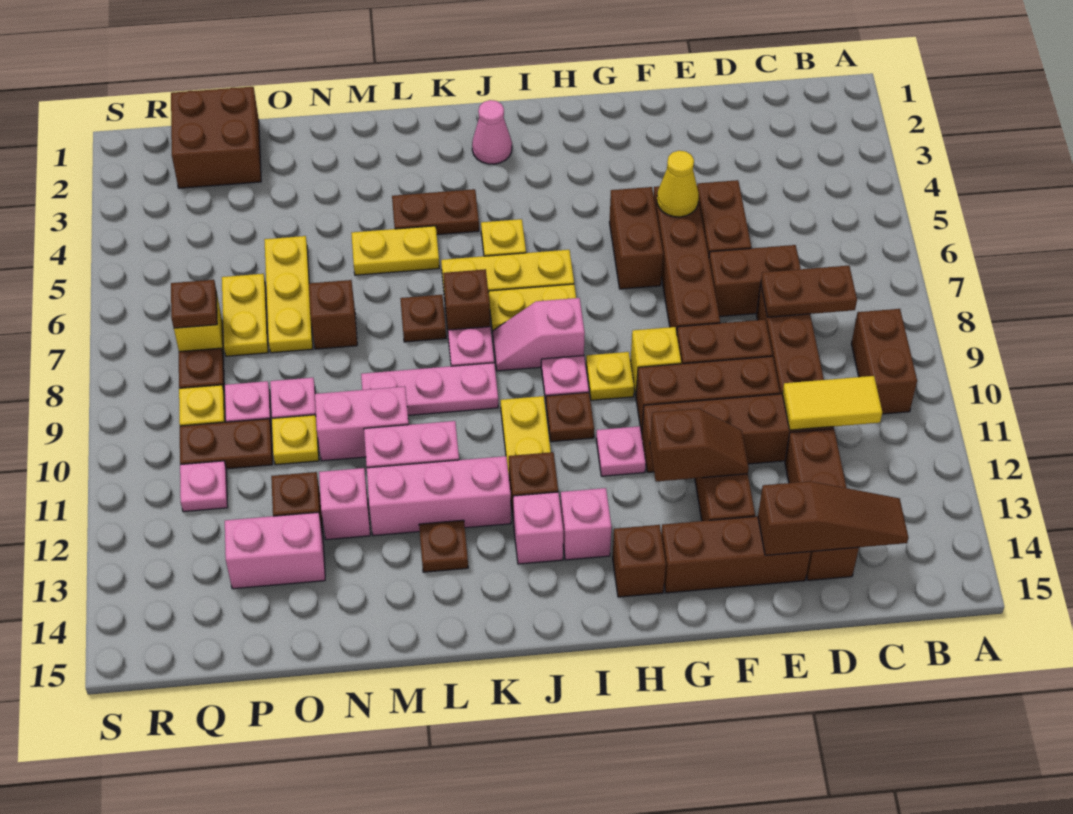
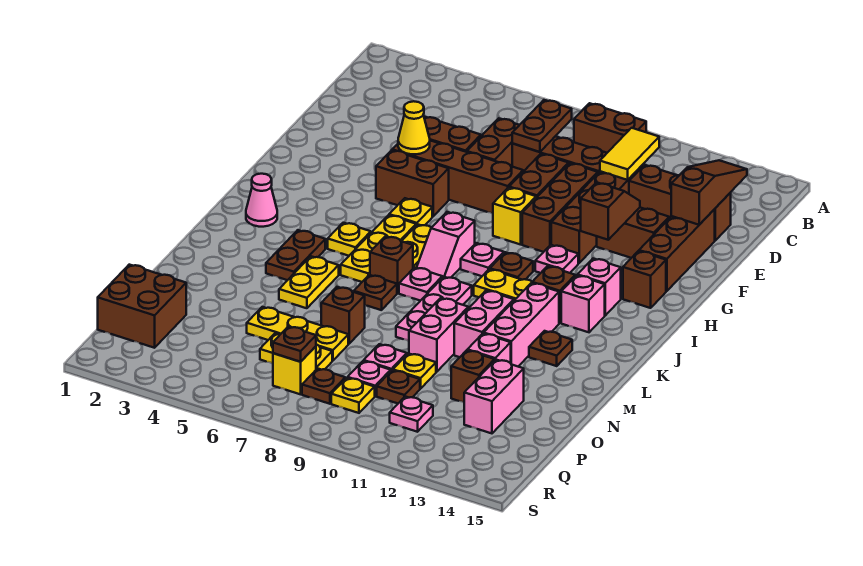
yellow plate H9 level 1 -> yellow plate H6 level 1
brown plate P10:Q10 level 1 -> brown plate P10 level 1

